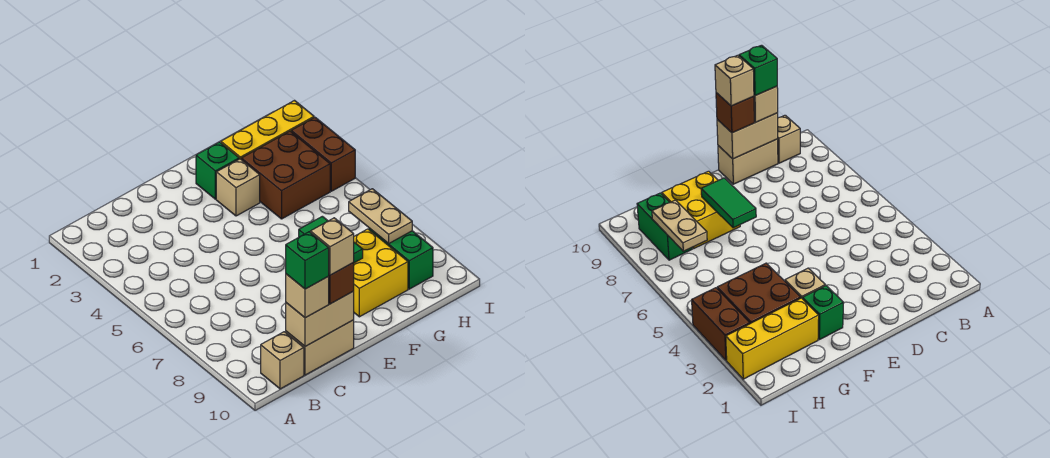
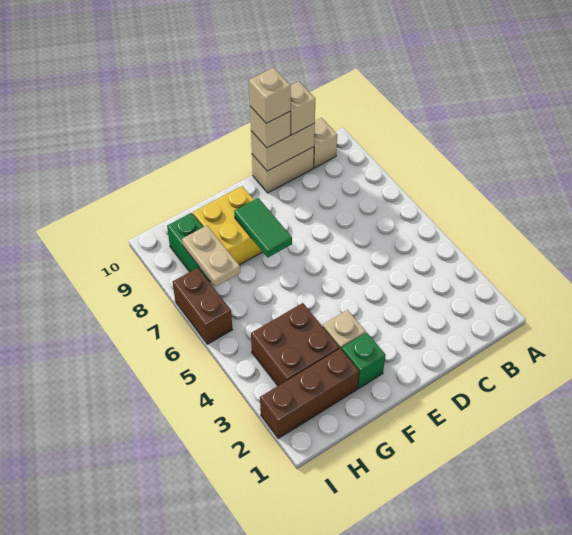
green brick C10 level 4 -> none
brown brick D10 level 3 -> tan brick D10 level 3
yellow brick G2:I2 level 1 -> brown brick G2:I2 level 1
brown brick I3:I4 level 1 -> brown brick I6:I7 level 1

